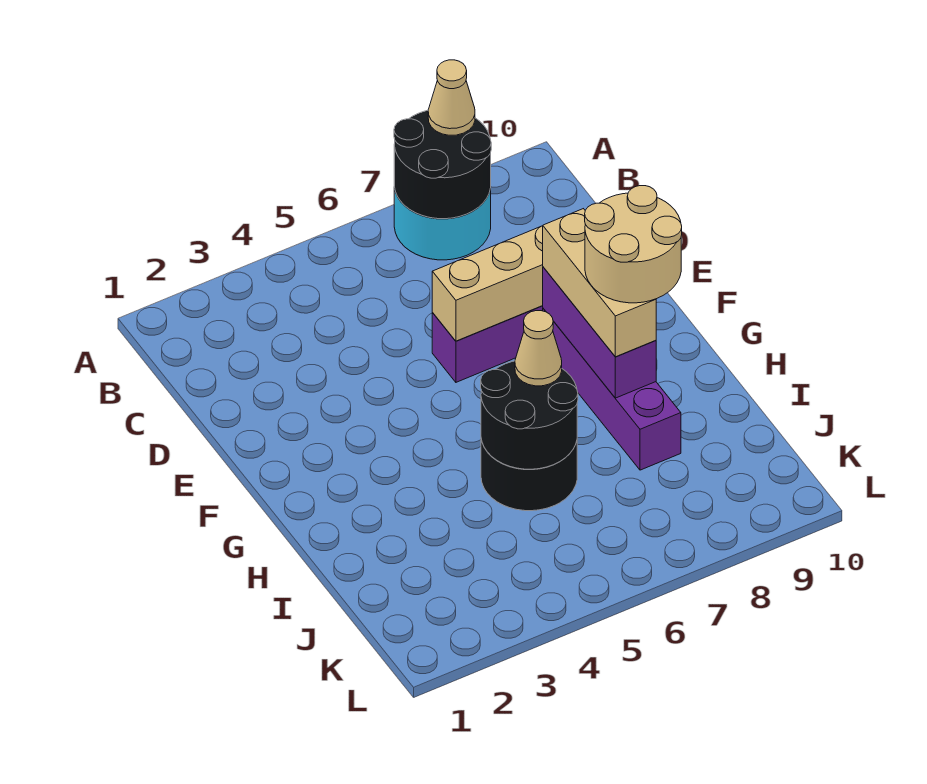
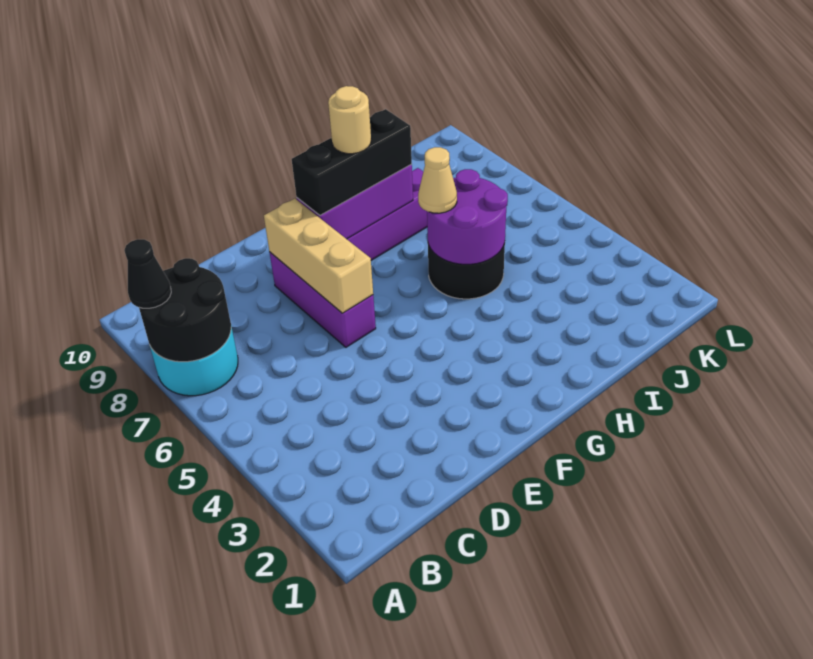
tan cone A8 level 3 -> black cone A8 level 3
tan brick F8:H8 level 3 -> black brick F8:H8 level 3
tan round brick G8:H9 level 4 -> tan round brick G8 level 4
black round brick H5:I6 level 2 -> purple round brick H5:I6 level 2

